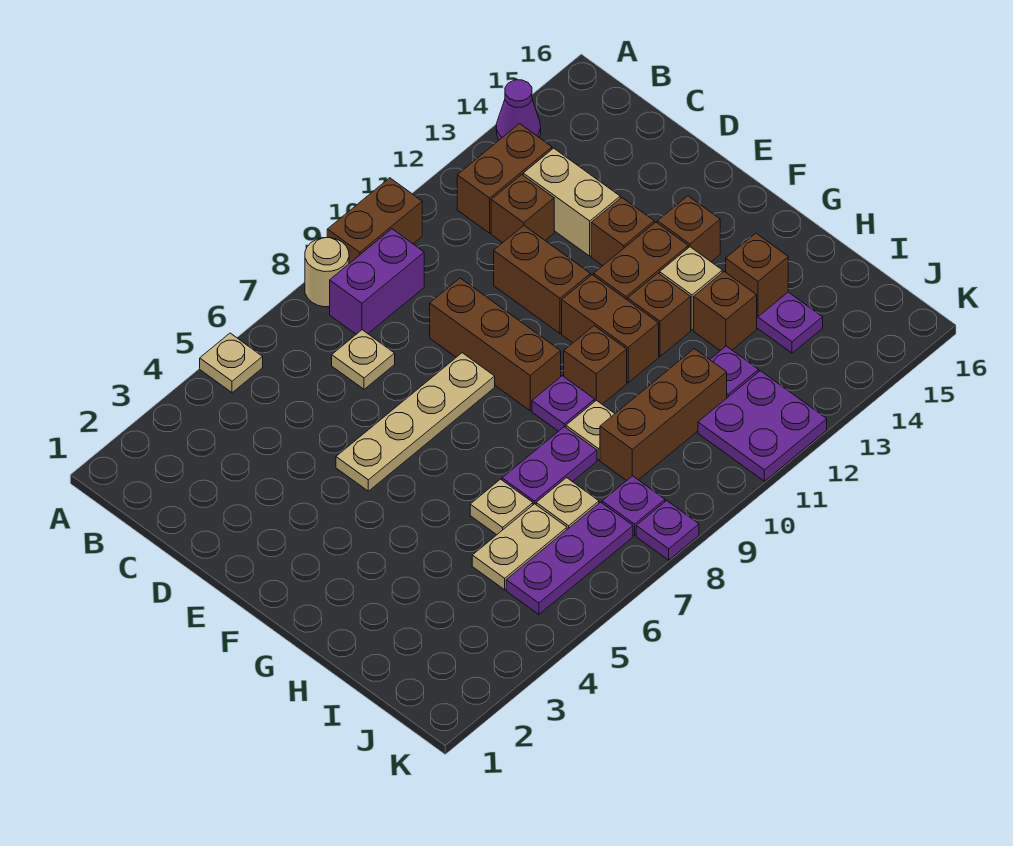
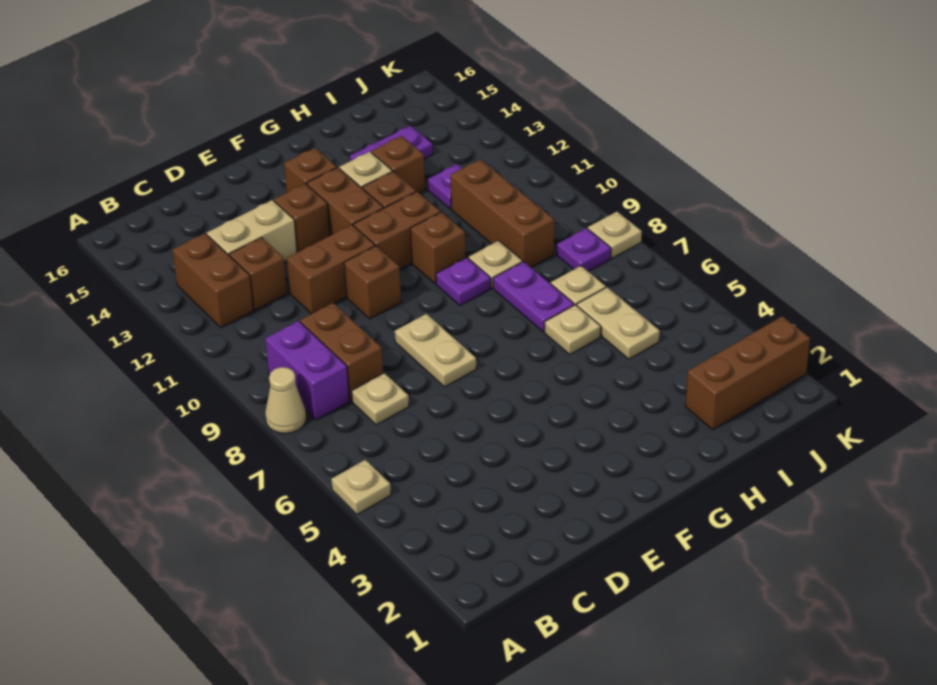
tan round brick A8 level 1 -> tan cone A8 level 1
brown brick A9:A10 level 1 -> brown brick C8:C9 level 1
purple cone A14 level 1 -> none
brown brick D9:F9 level 1 -> brown brick I2:K2 level 1
tan plate E5:E8 level 1 -> tan plate E7:E8 level 1
brown brick H14 level 2 -> brown brick E10 level 1
purple plate J5:J7 level 1 -> none
purple plate J11:K12 level 1 -> none
purple plate K8 level 1 -> tan plate K8 level 1

